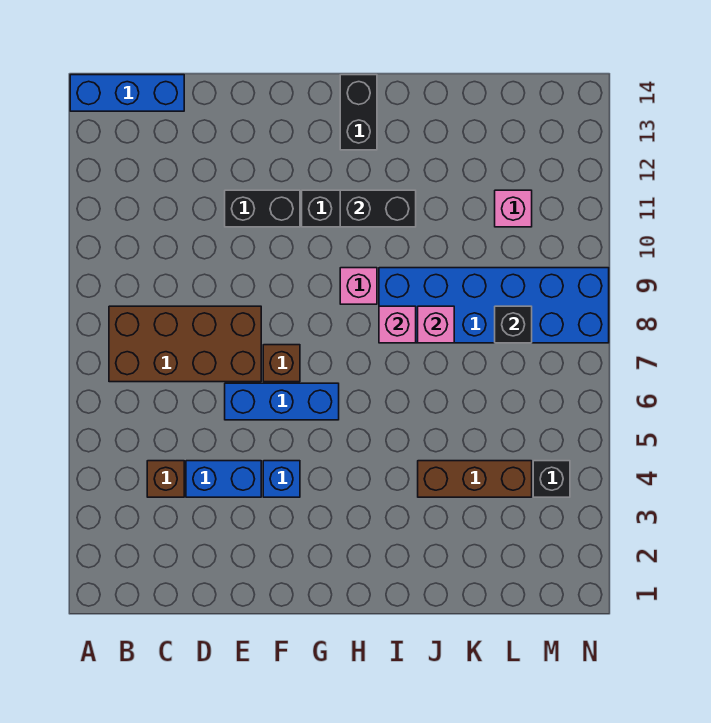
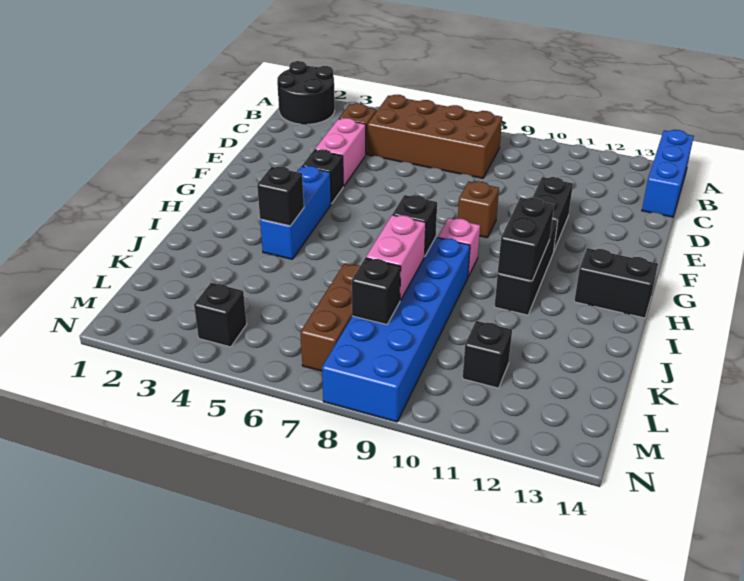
none -> black round brick A1:B2 level 1
brown brick B7:E8 level 1 -> brown brick B5:C8 level 1
blue brick D4:E4 level 1 -> pink brick D4:E4 level 1
blue brick E6:G6 level 1 -> blue brick G4:I4 level 1
blue brick F4 level 1 -> black brick F4 level 1
brown brick F7 level 1 -> brown brick F9 level 1
none -> black brick I4 level 2
pink brick I8 level 2 -> black brick I8 level 2
brown brick J4:L4 level 1 -> brown brick K7:M7 level 1
pink brick J8 level 2 -> pink brick J8:K8 level 2
pink brick L11 level 1 -> black brick L11 level 1

